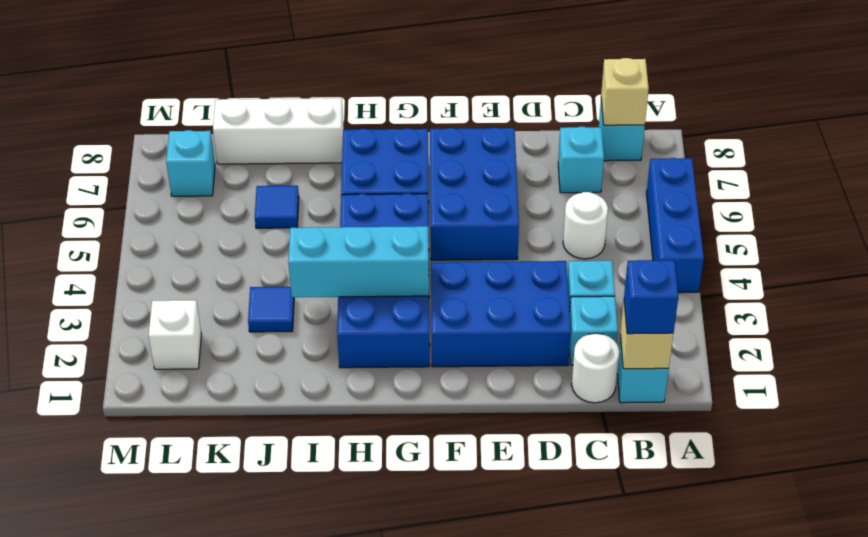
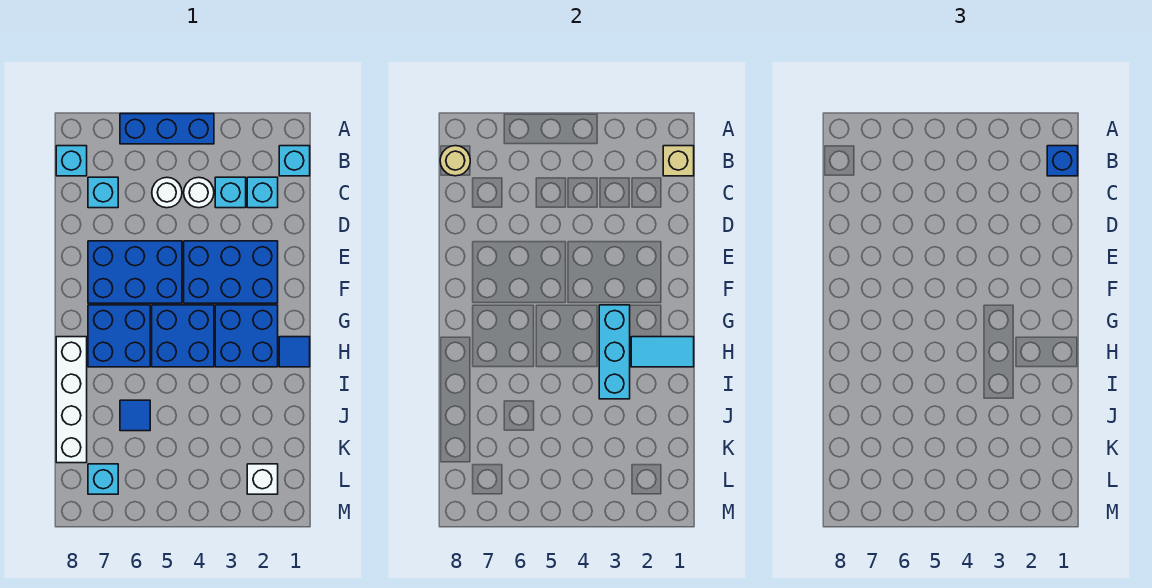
tan brick B8 level 2 -> tan round brick B8 level 2
white round brick C1 level 1 -> white round brick C4 level 1
blue brick D2:F3 level 1 -> blue brick E2:F4 level 1
none -> cyan tile H1:H2 level 2
white brick I8:K8 level 1 -> white brick H8:K8 level 1
blue tile J3 level 1 -> blue tile H1 level 1

